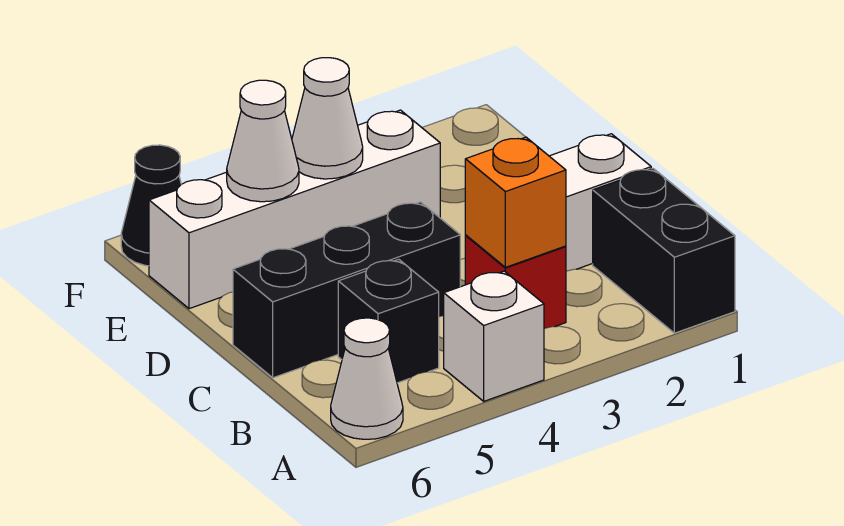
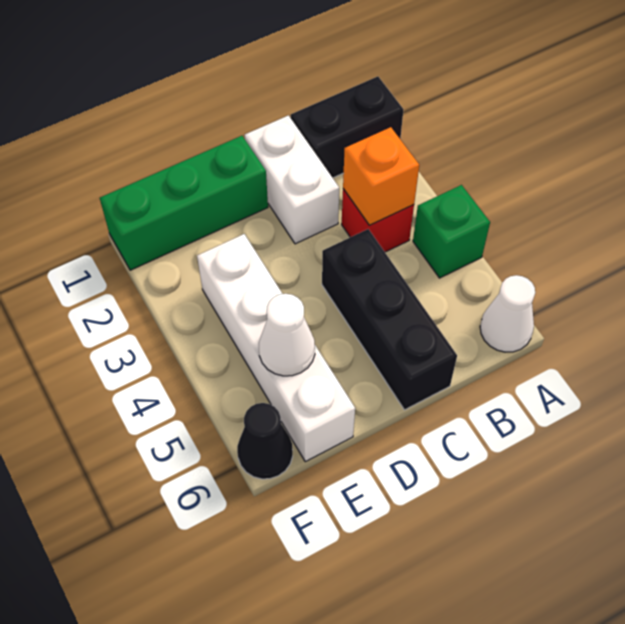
white brick A4 level 1 -> green brick A4 level 1
black brick B5 level 1 -> none
none -> green brick D1:F1 level 1
white cone E4 level 2 -> none

